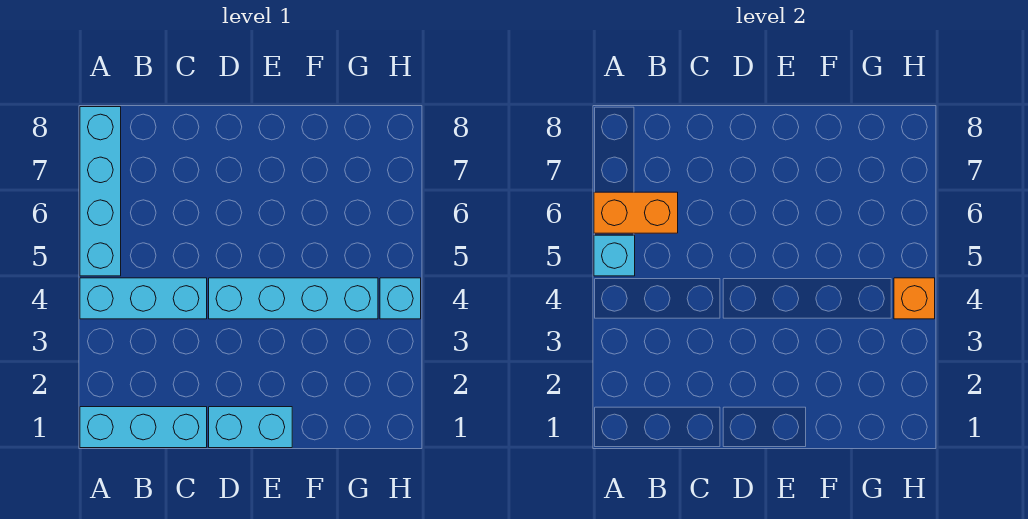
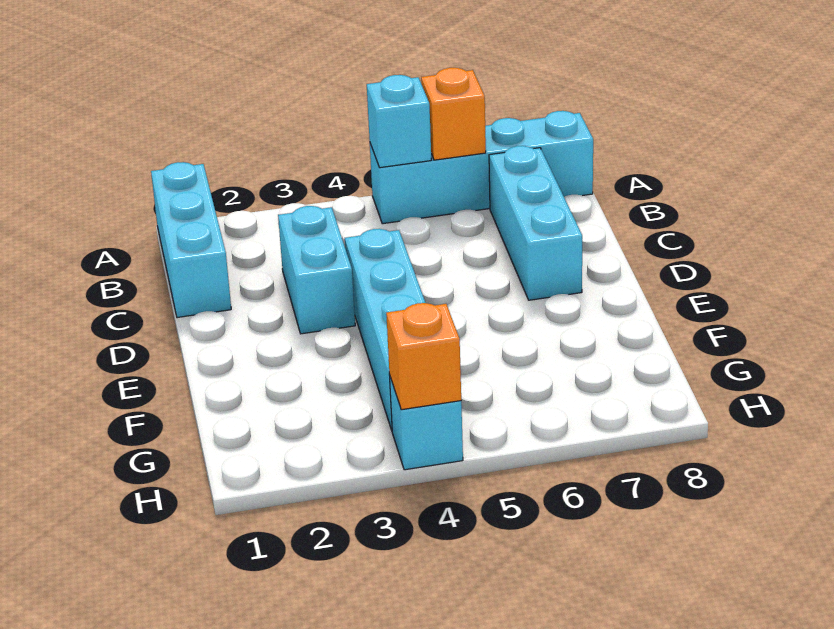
cyan brick A4:C4 level 1 -> cyan brick B7:D7 level 1
orange brick A6:B6 level 2 -> orange brick A6 level 2
cyan brick D1:E1 level 1 -> cyan brick C3:D3 level 1

